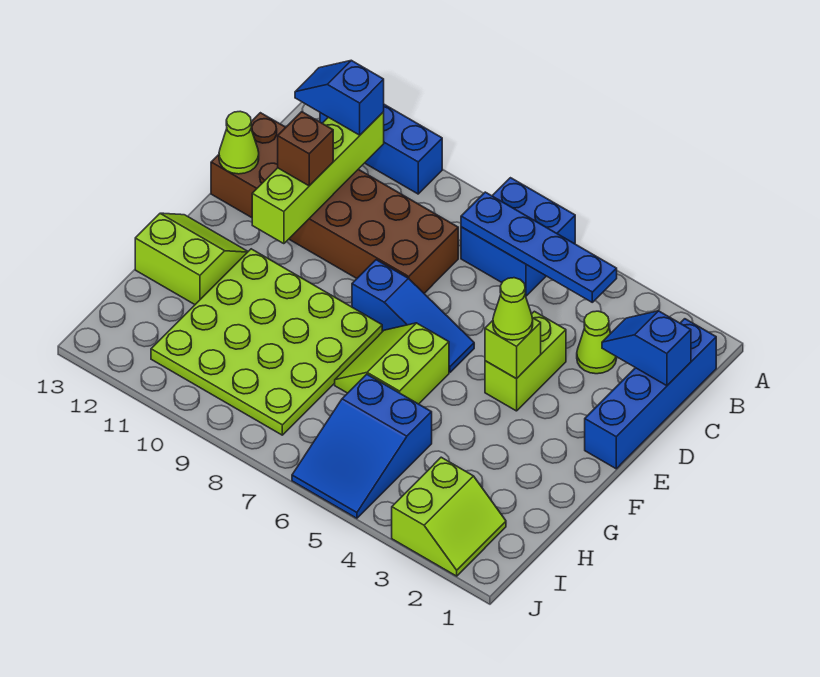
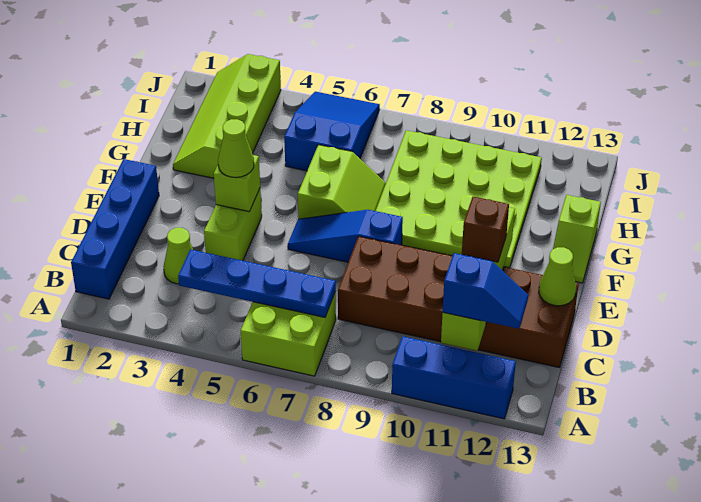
blue brick A6:B7 level 1 -> lime brick A6:B7 level 1
blue slope C1:C2 level 2 top 1 -> none
lime slope F12:G13 level 1 top G -> lime slope F13:G13 level 1 top G
lime slope I2:J3 level 1 top 3 -> lime slope G2:J3 level 1 top 3

